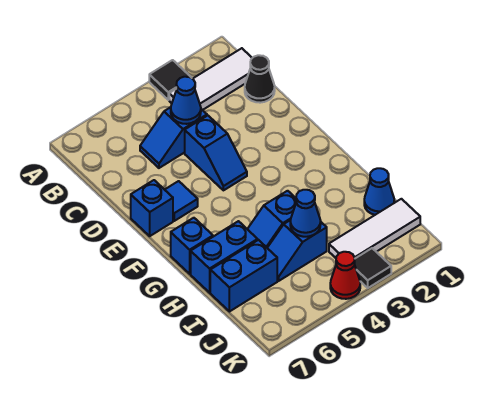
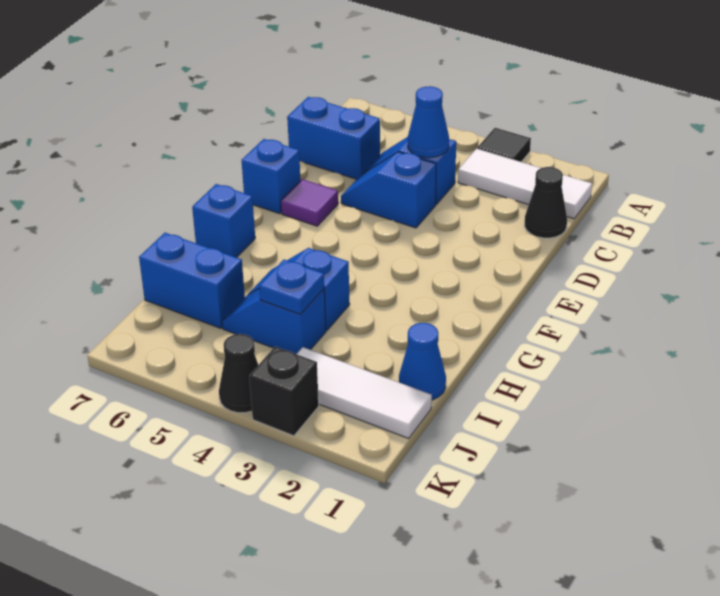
blue slope D4:E4 level 1 top D -> blue slope D4:D5 level 1 top 4
blue tile E6 level 1 -> purple tile E6 level 1
blue brick H6:H7 level 1 -> blue brick C6:C7 level 1
blue cone I4 level 2 -> blue plate I4 level 2
black tile K3 level 1 -> black brick K3 level 1
red cone K4 level 1 -> black cone K4 level 1

